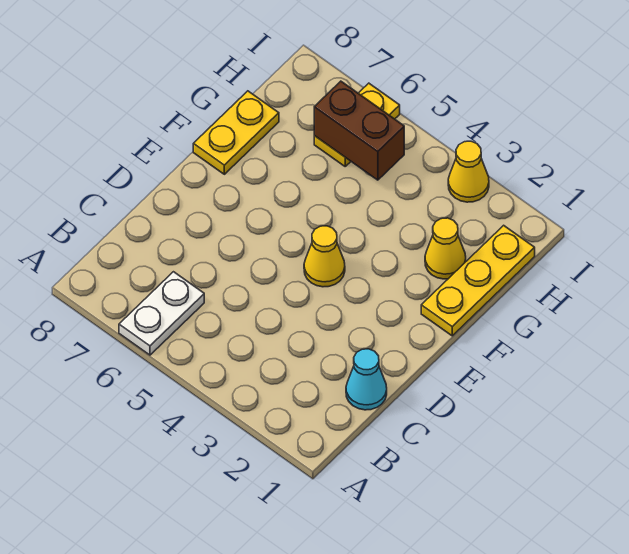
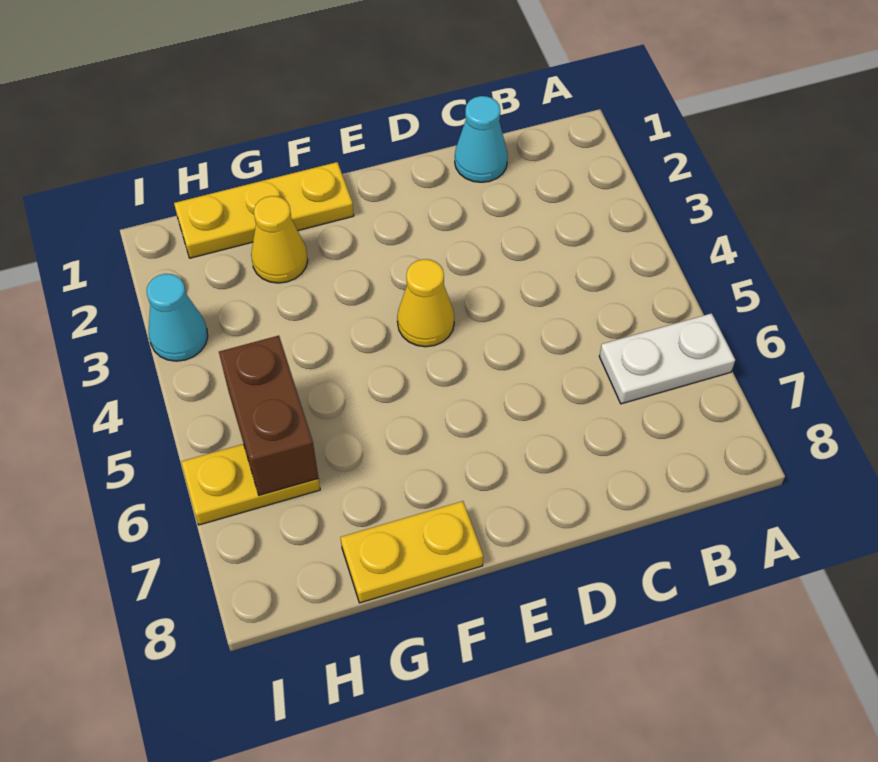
yellow cone I3 level 1 -> cyan cone I3 level 1

